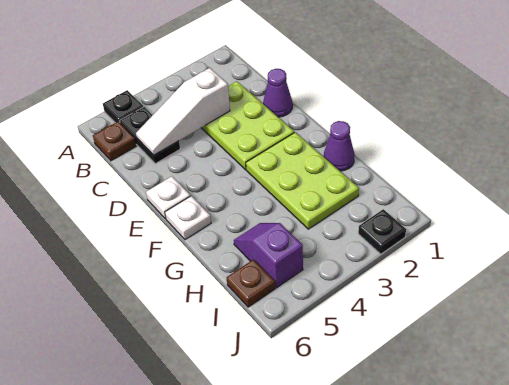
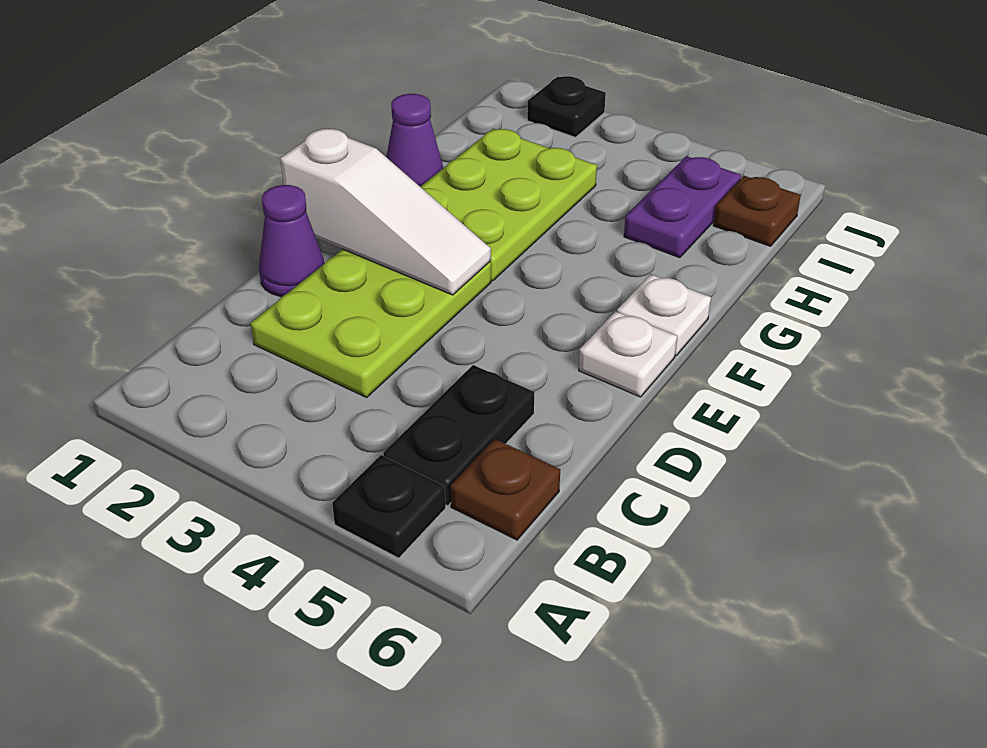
white slope C3:C5 level 2 top 3 -> white slope E1:E3 level 2 top 1
purple slope H5:I5 level 1 top I -> purple plate H5:I5 level 1

